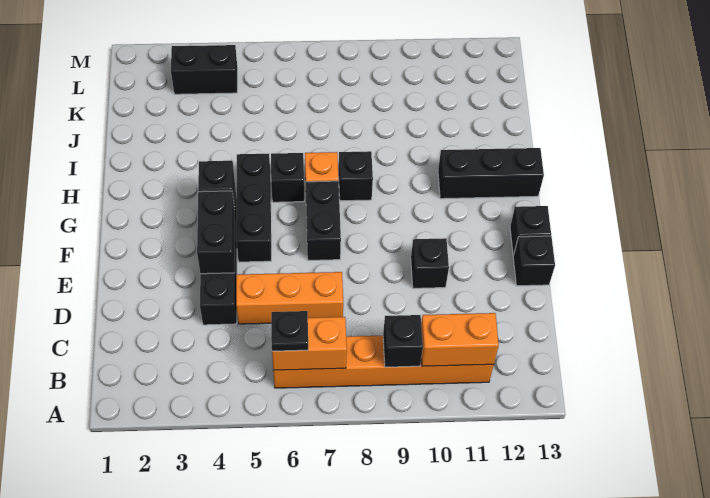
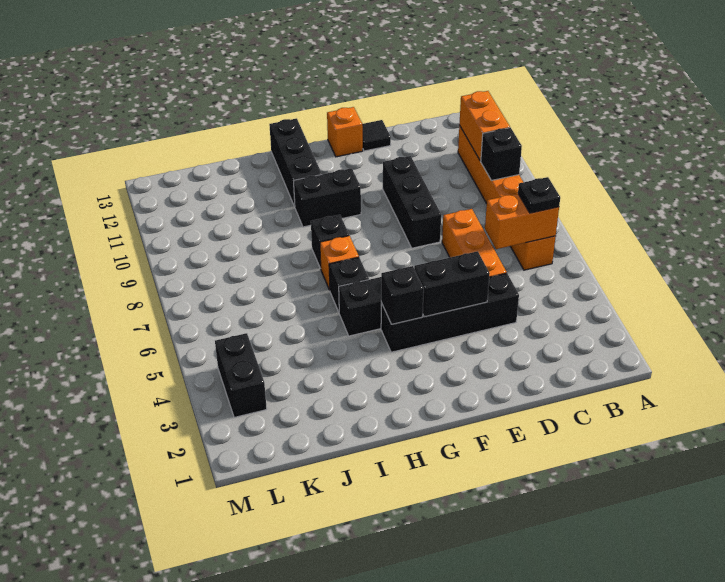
orange brick B6:B7 level 2 -> orange brick B6:C6 level 2
black brick E10 level 1 -> black brick E8:E10 level 1
black brick E13 level 1 -> black tile E13 level 1
black brick F7:G7 level 1 -> black brick G10:H10 level 1
black brick F13 level 1 -> orange brick F13 level 1

